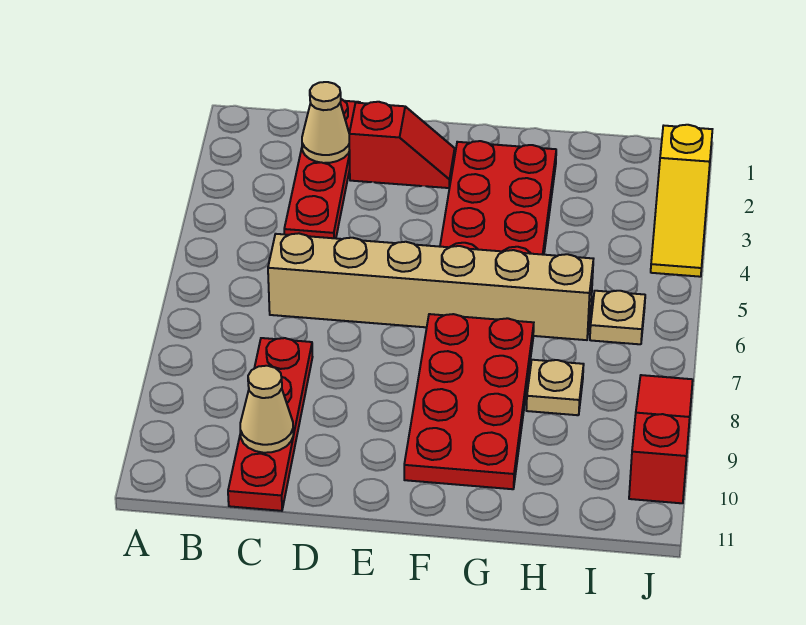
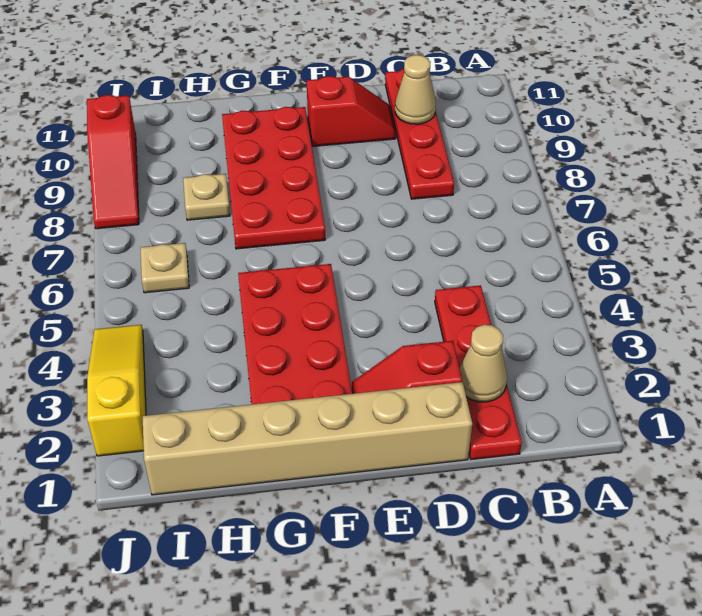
tan brick C6:H6 level 1 -> tan brick D1:I1 level 1
none -> red slope D10:E10 level 1 top E

